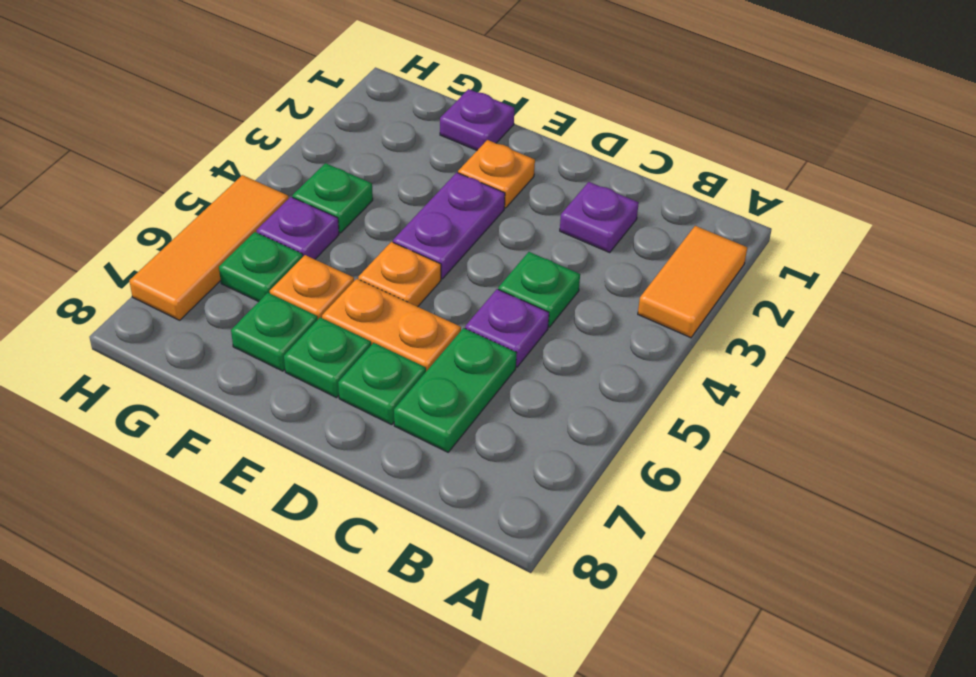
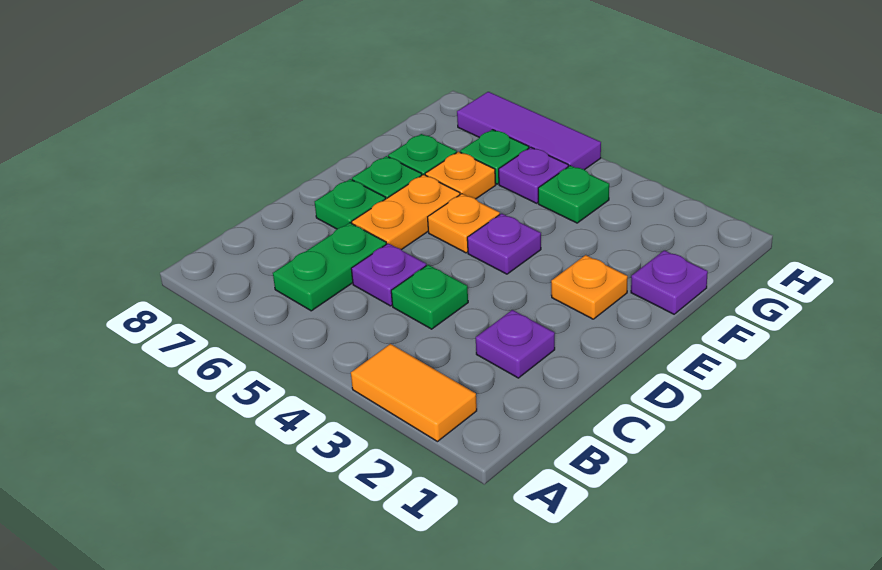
green plate C6:C7 level 1 -> green plate B6:C6 level 1
purple plate E3:E4 level 1 -> purple plate E4 level 1
orange tile H5:H7 level 1 -> purple tile H5:H7 level 1

